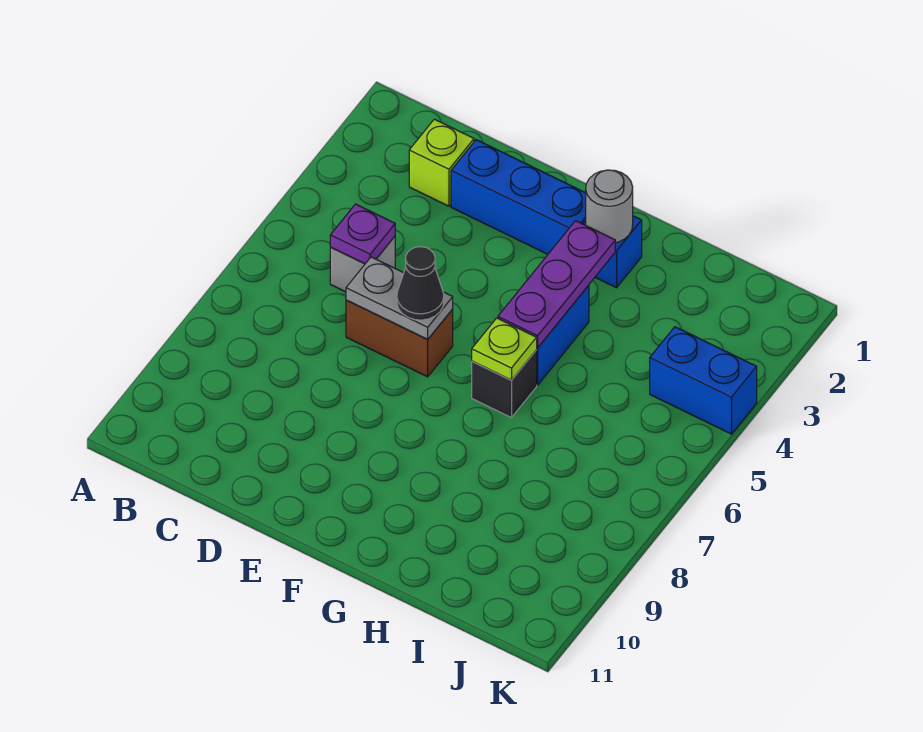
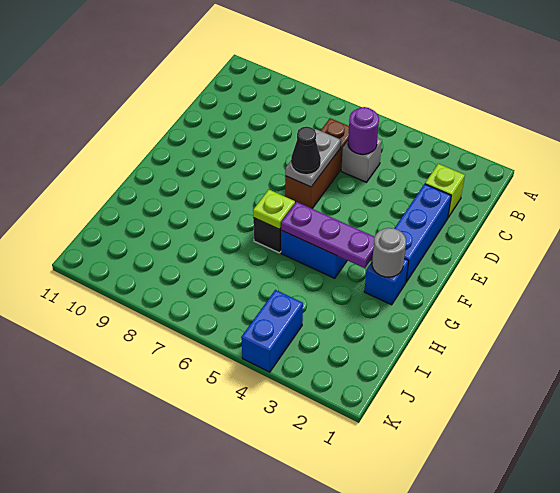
purple plate C5 level 2 -> purple round brick C5 level 2
brown brick D6:E6 level 1 -> brown brick C6:E6 level 1

